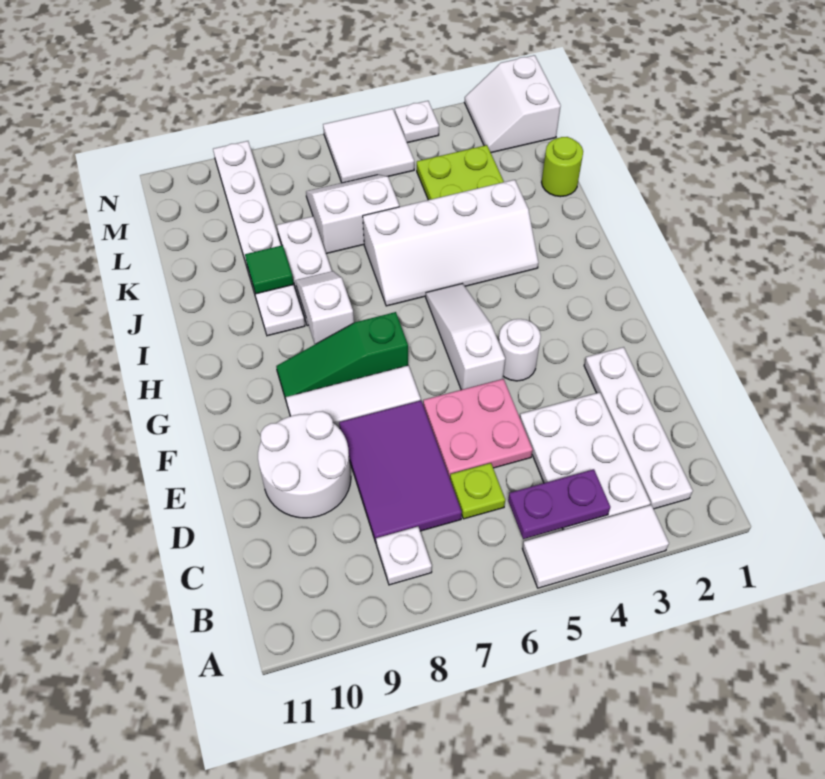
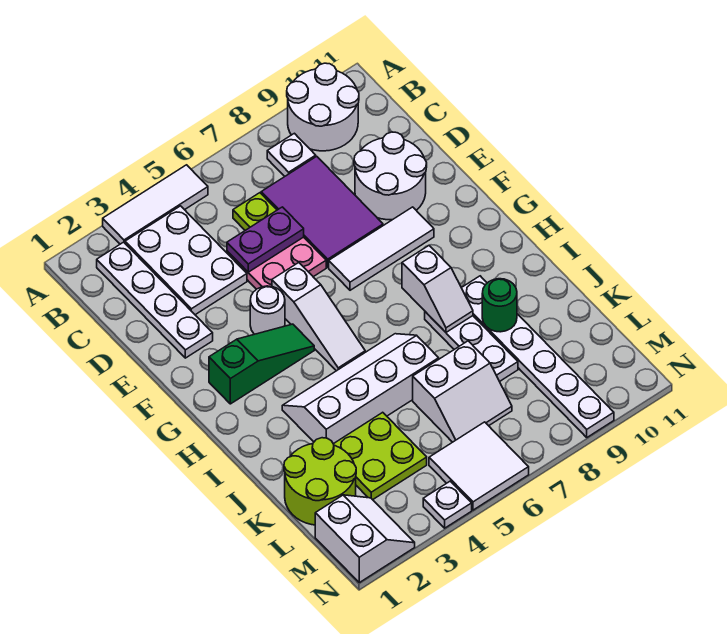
none -> white round brick A9:B10 level 1
purple plate B4:B5 level 2 -> purple plate D5:D6 level 2
green slope G7:G9 level 1 top 7 -> green slope G2:G4 level 1 top 2
green tile J9 level 2 -> green round brick J9 level 2
lime round brick K1 level 1 -> lime round brick K1:L2 level 1

